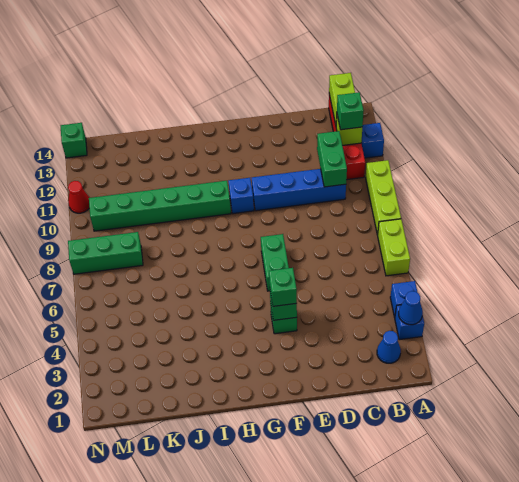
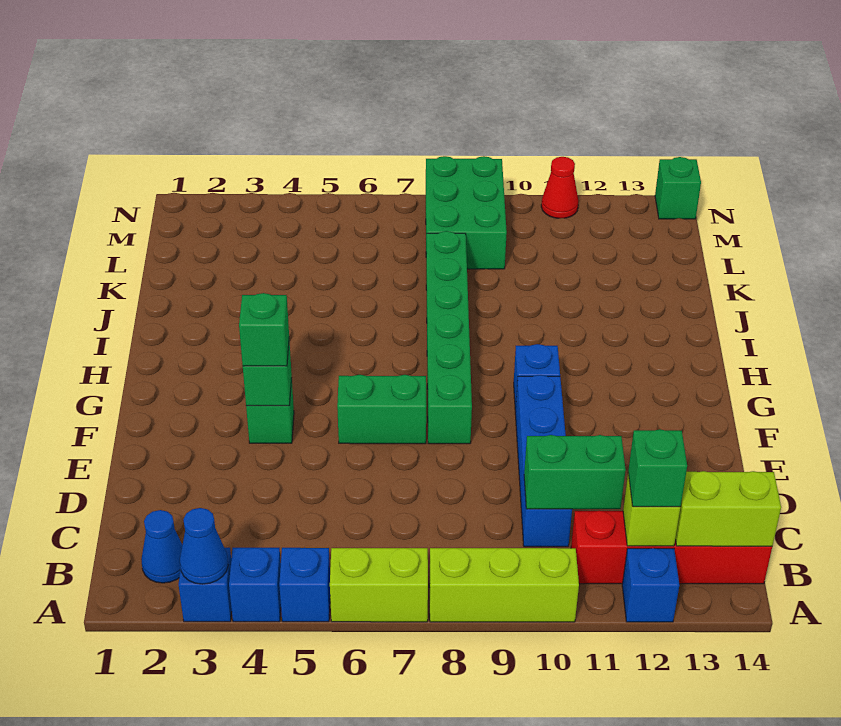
none -> blue brick A5 level 1
green brick H10:M10 level 1 -> green brick F8:K8 level 1
green brick L8:N8 level 1 -> green brick L8:N9 level 1

